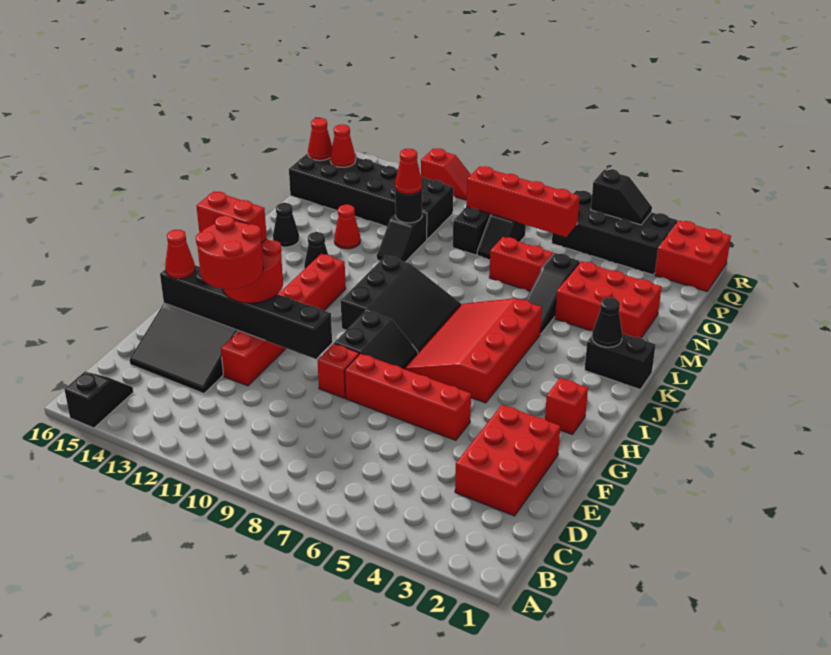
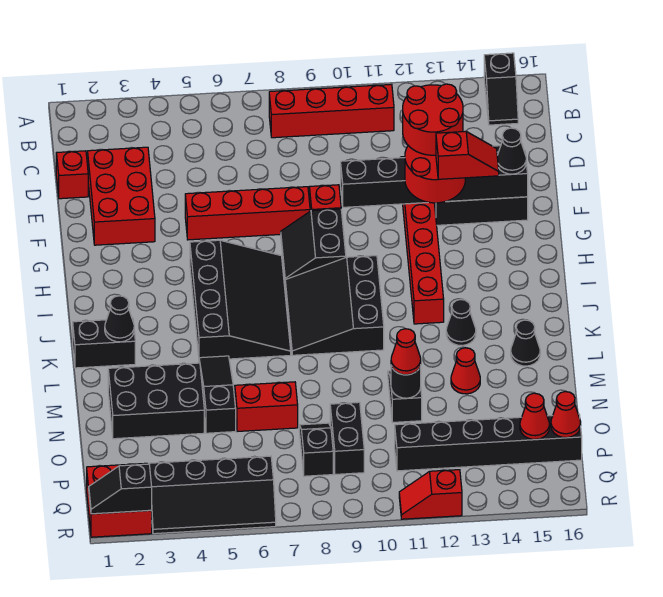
red cone F15 level 3 -> black cone F15 level 3
red brick G13:G14 level 4 -> red slope G13:G14 level 4 top 13
red brick H2 level 1 -> red brick D1 level 1
red slope H5:K7 level 1 top 5 -> black slope H5:K7 level 1 top 5
red brick M2:N4 level 1 -> black brick M2:N4 level 1
black brick O11:P16 level 1 -> black brick P11:P16 level 1
red brick P6:P9 level 2 -> red brick B8:B11 level 1
black brick Q3:R6 level 1 -> black slope Q3:R6 level 1 top Q
black slope R4:R5 level 2 top 5 -> black slope R1:R2 level 2 top 2

